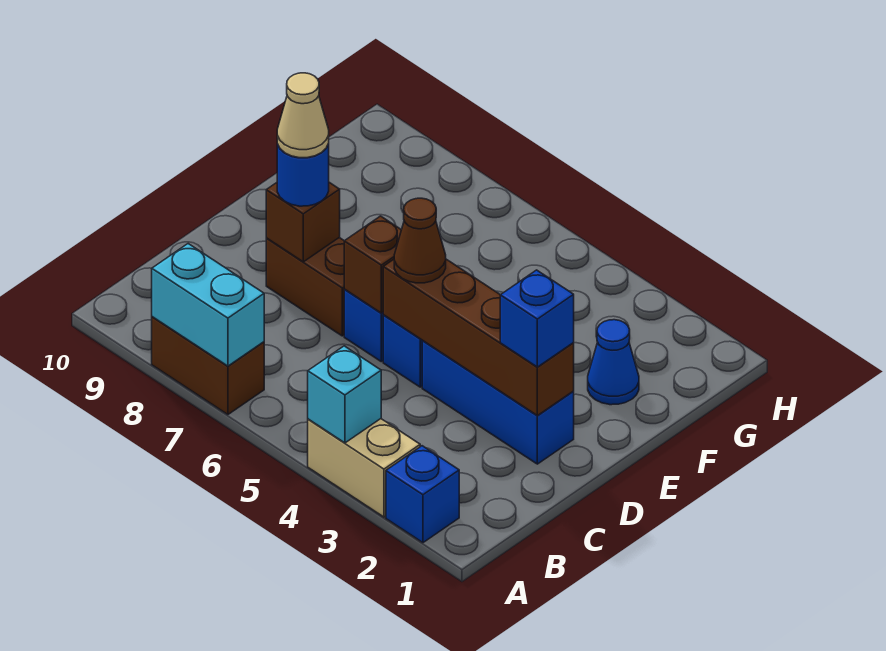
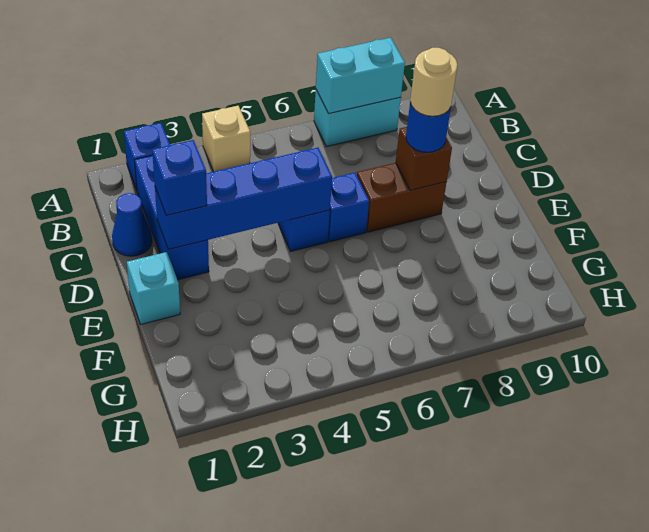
tan brick A3:A4 level 1 -> tan brick A4 level 1
cyan brick A4 level 2 -> cyan brick E1 level 1
brown brick A7:A8 level 1 -> cyan brick A7:A8 level 1
blue brick D2:D4 level 1 -> blue brick B2:D2 level 1
brown brick D2:D5 level 2 -> blue brick D2:D5 level 2
brown cone D5 level 3 -> none
brown brick D6 level 2 -> none
tan cone D8 level 4 -> tan round brick D8 level 4
blue cone F2 level 1 -> blue cone C1 level 1

